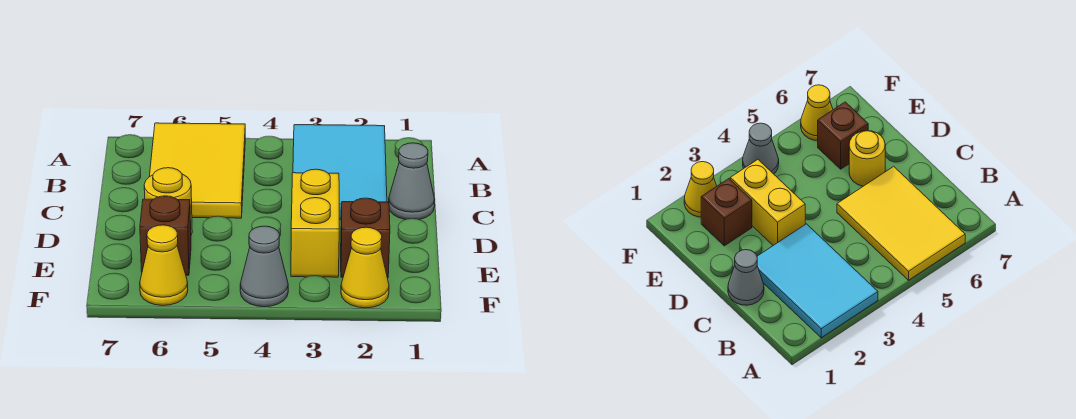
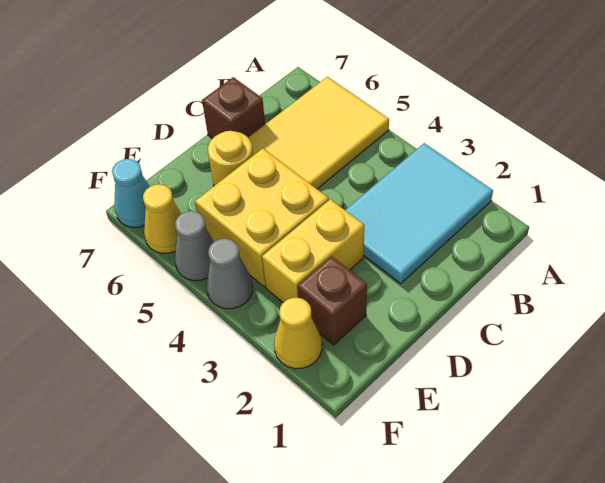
grey cone C1 level 1 -> grey cone F5 level 1
none -> yellow brick D4:E5 level 1
brown brick E6 level 1 -> brown brick C7 level 1
none -> cyan cone F7 level 1

